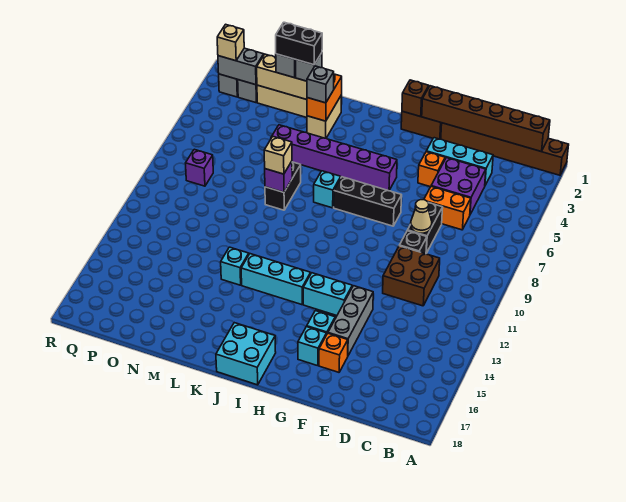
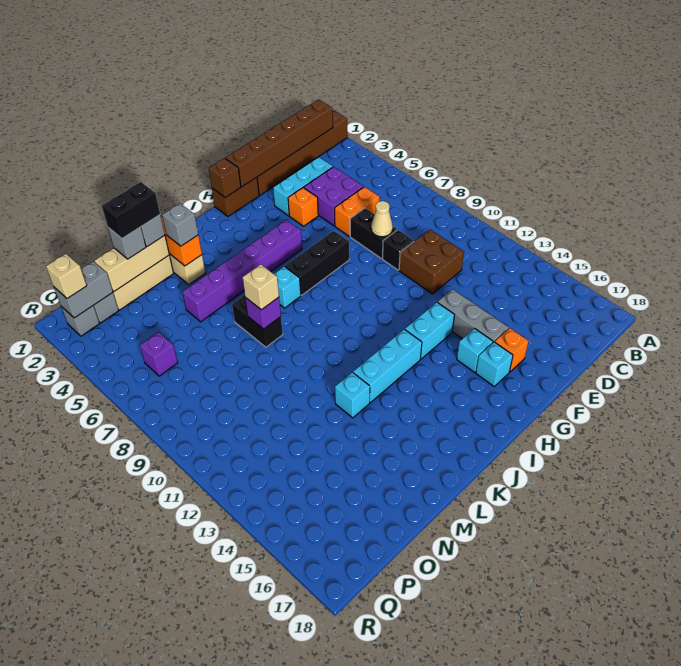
cyan brick I17:J18 level 1 -> none
purple brick P8 level 1 -> purple brick P6 level 1

